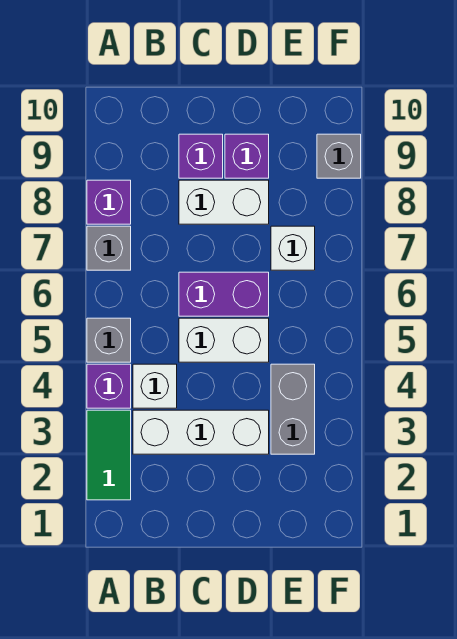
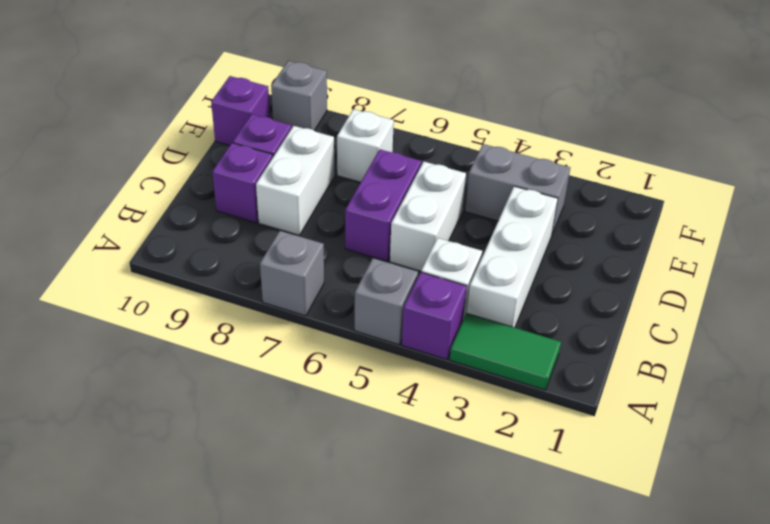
purple brick A8 level 1 -> purple brick E10 level 1

